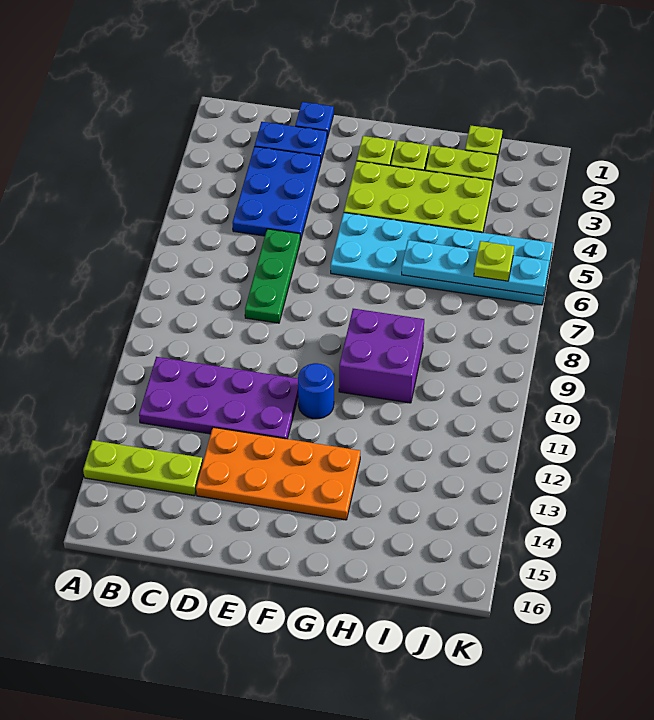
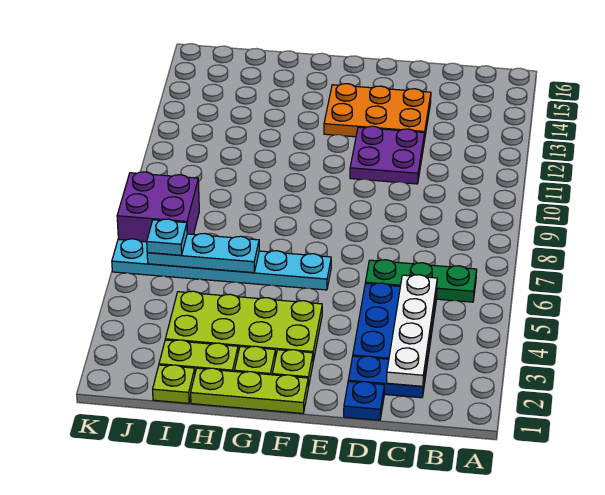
lime plate A14:C14 level 1 -> lime plate F1:H1 level 1
purple plate B11:E12 level 1 -> purple plate D11:E12 level 1
none -> white plate C2:C5 level 2
green plate D6:D8 level 1 -> green plate B6:D6 level 1
orange plate D13:G14 level 1 -> orange plate D13:F14 level 1
cyan plate F5:K6 level 1 -> cyan plate F6:K6 level 1
blue round brick F11 level 1 -> none
purple brick G9:H10 level 1 -> purple brick J7:K8 level 1
cyan plate H6:K6 level 2 -> cyan plate H6:J6 level 2
lime plate J6 level 3 -> cyan plate J6 level 3

